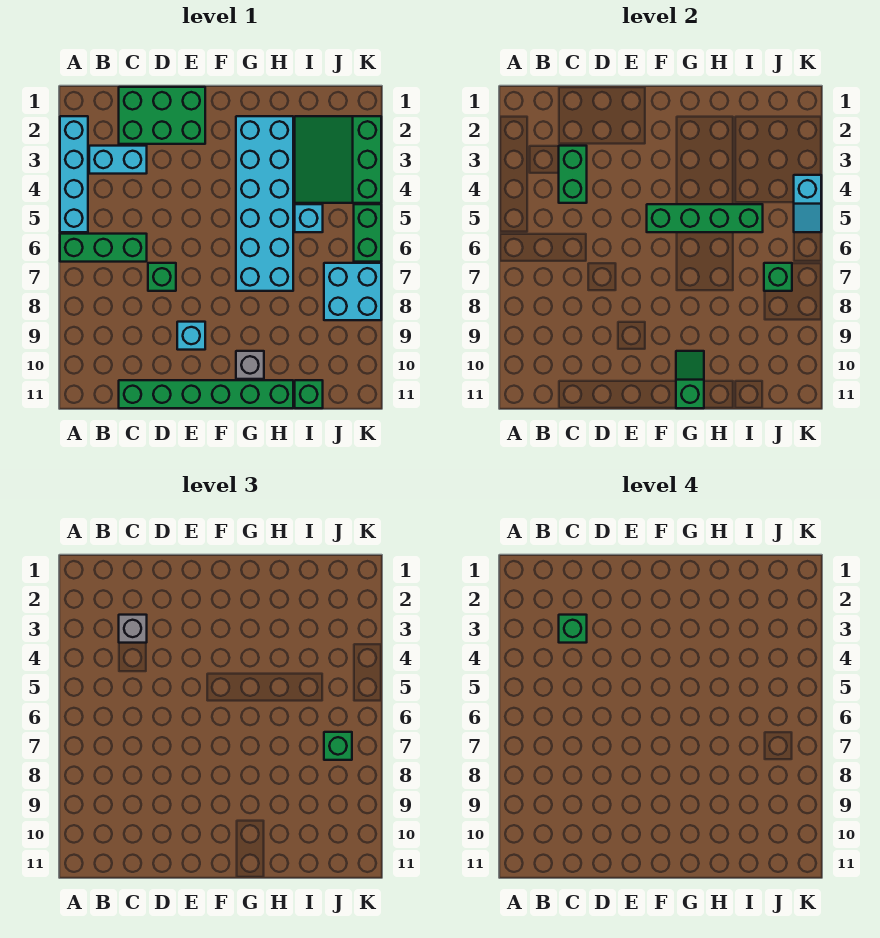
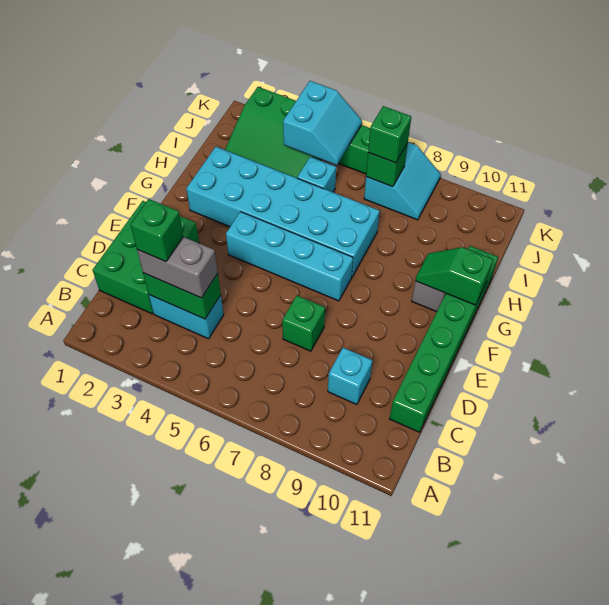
cyan brick A2:A5 level 1 -> cyan brick F4:F7 level 1
green brick A6:C6 level 1 -> none
cyan brick B3:C3 level 1 -> cyan brick C3:C4 level 1
grey brick C3 level 3 -> grey brick C3:C4 level 3
cyan brick E9 level 1 -> cyan brick C9 level 1
green brick F5:I5 level 2 -> none
green brick I11 level 1 -> none
cyan brick J7:K8 level 1 -> cyan slope J7:K8 level 1 top 7
cyan slope K4:K5 level 2 top 4 -> cyan slope J4:K5 level 2 top 4

